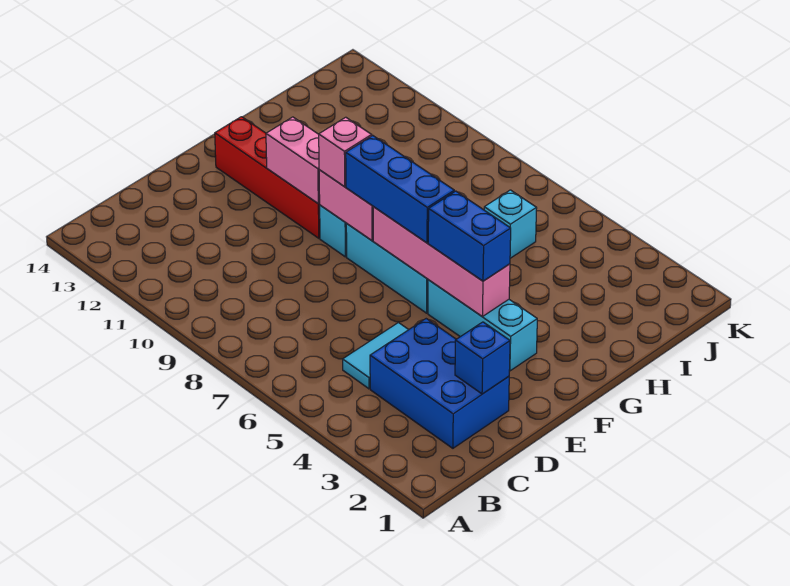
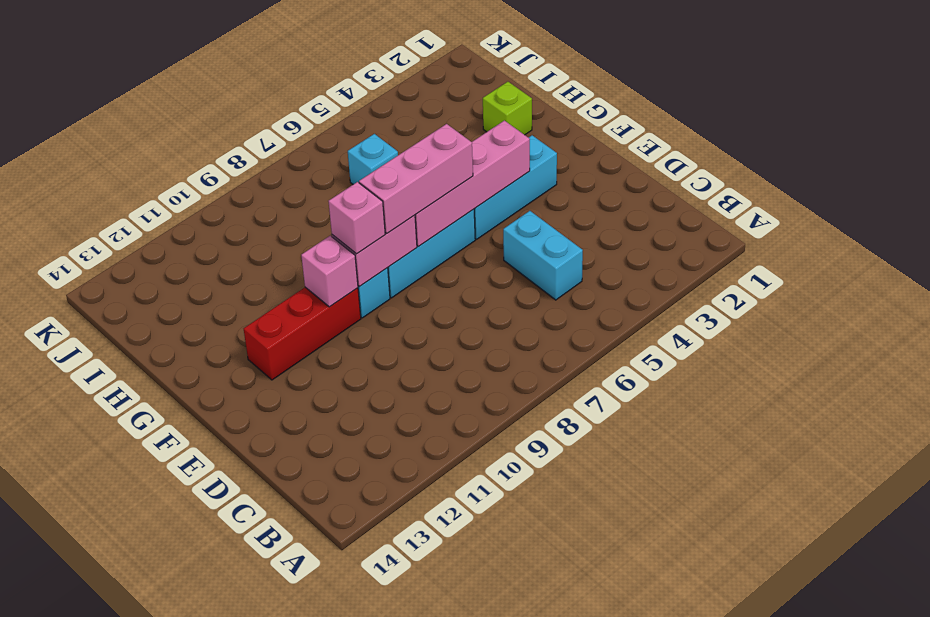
blue brick C2:D4 level 1 -> none
cyan tile C5:D5 level 1 -> cyan brick C5:D5 level 1
blue brick D2 level 2 -> none
blue brick F4:F5 level 3 -> none
blue brick F6:F8 level 3 -> pink brick F6:F8 level 3
red brick F10:F13 level 1 -> red brick F10:F12 level 1
pink brick F10:F11 level 2 -> pink brick F10 level 2
none -> lime brick H2 level 1

